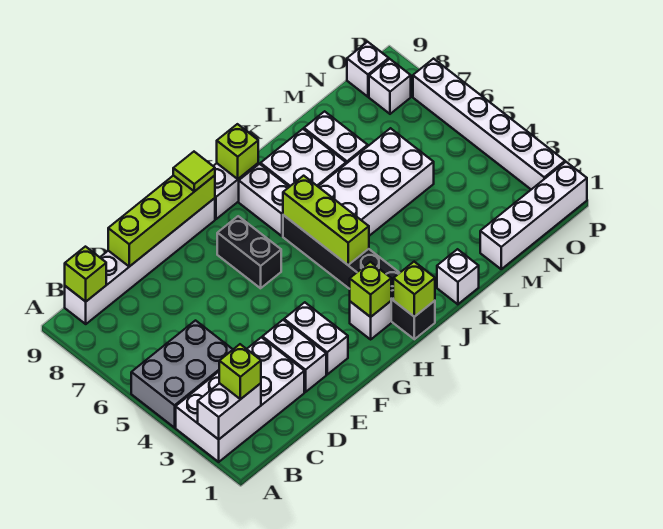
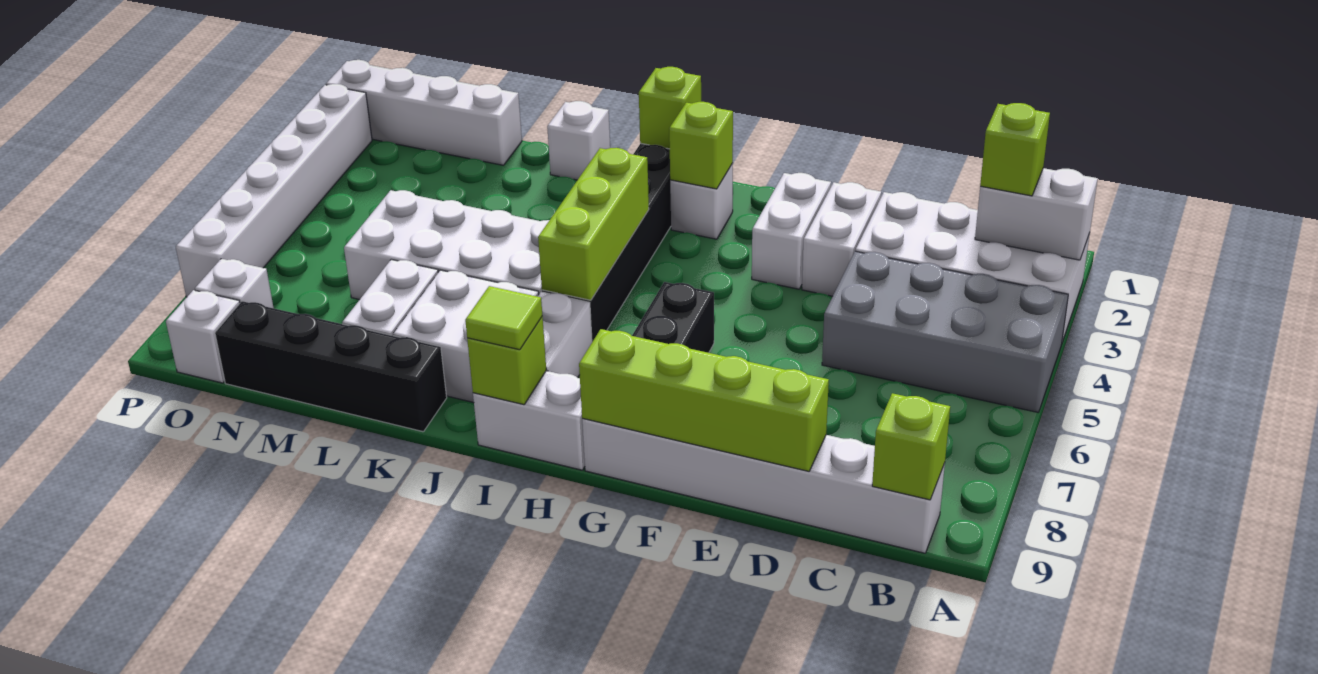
grey brick A4:C5 level 1 -> grey brick A4:D5 level 1
lime tile G9 level 3 -> lime tile I9 level 3
none -> black brick K9:N9 level 1

